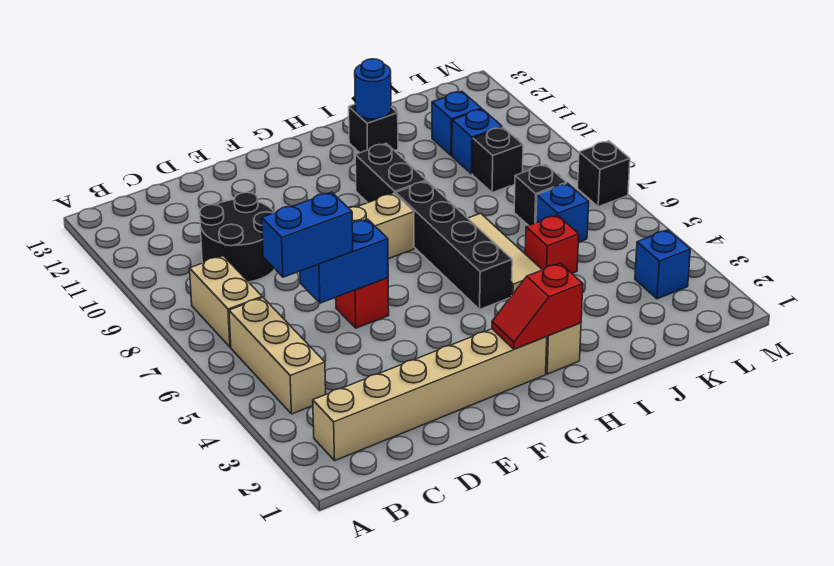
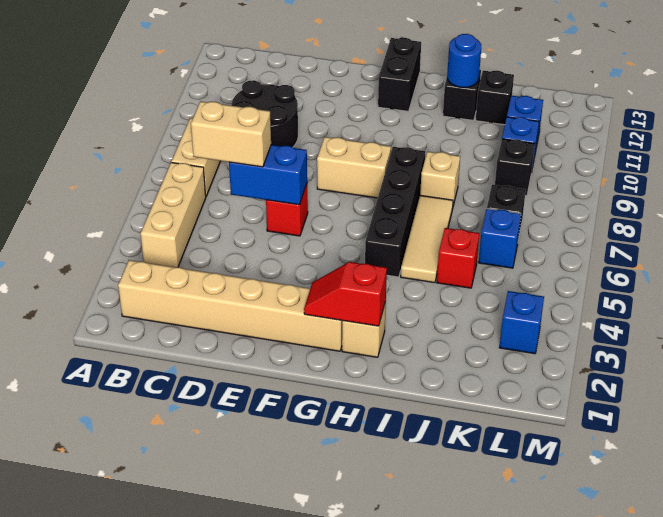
blue brick C6:D6 level 3 -> tan brick C6:D6 level 3
black brick H9:H10 level 1 -> black brick G12:G13 level 1
none -> tan brick I8 level 1
black brick M7 level 1 -> black brick J12 level 1

